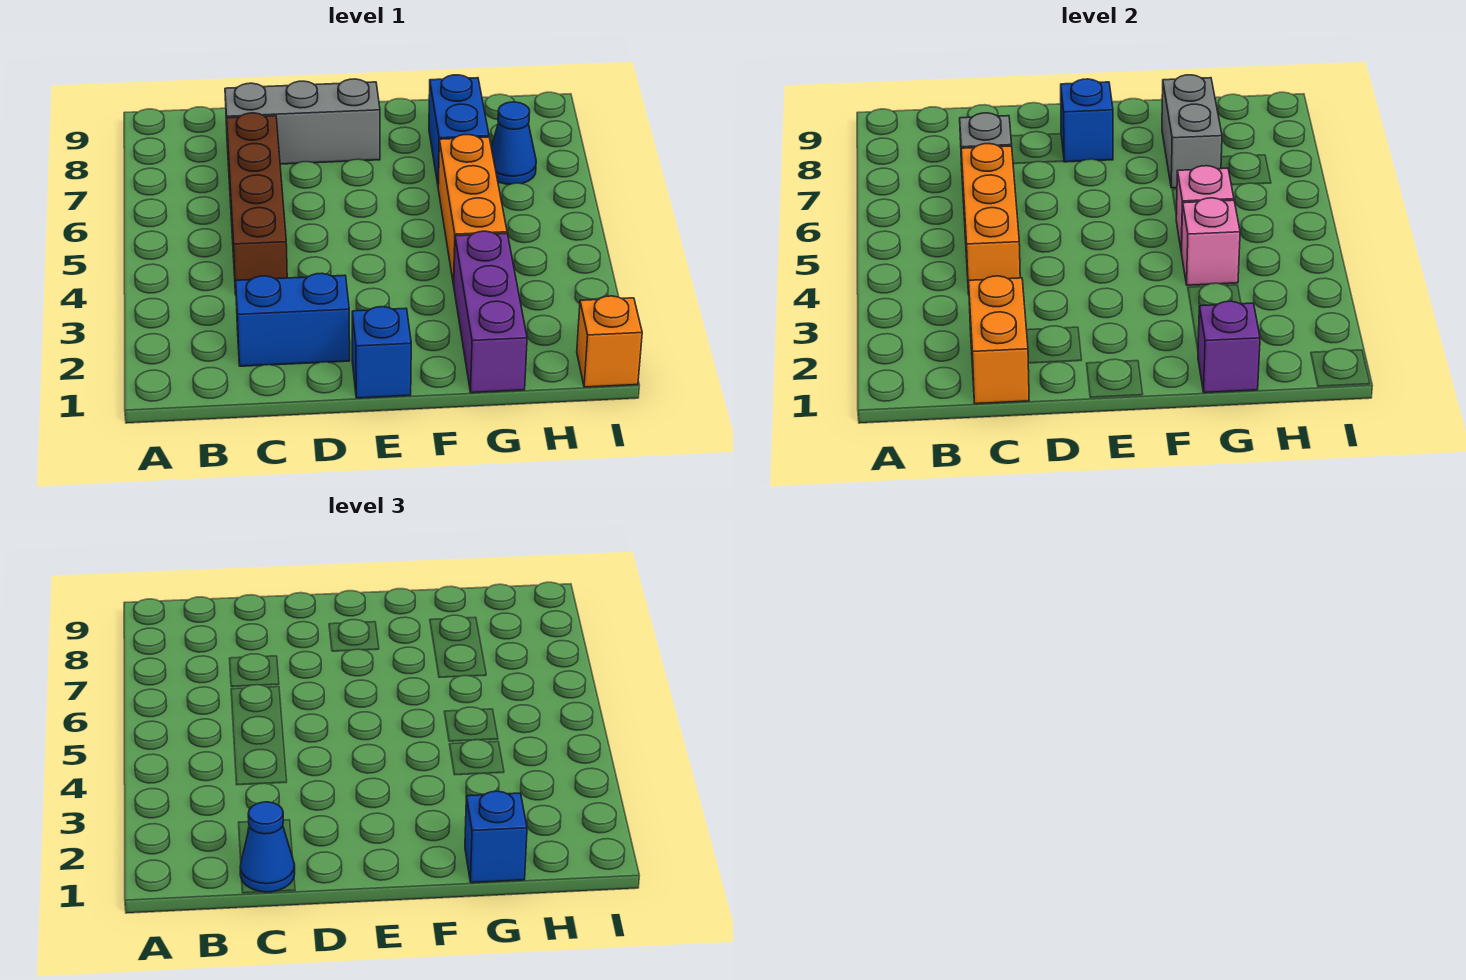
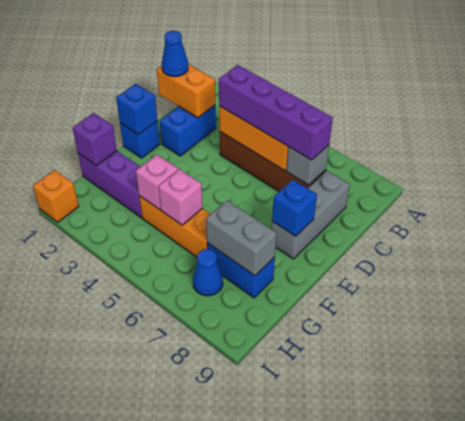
none -> purple brick C4:C7 level 3
blue brick G1 level 3 -> blue brick E1 level 2

